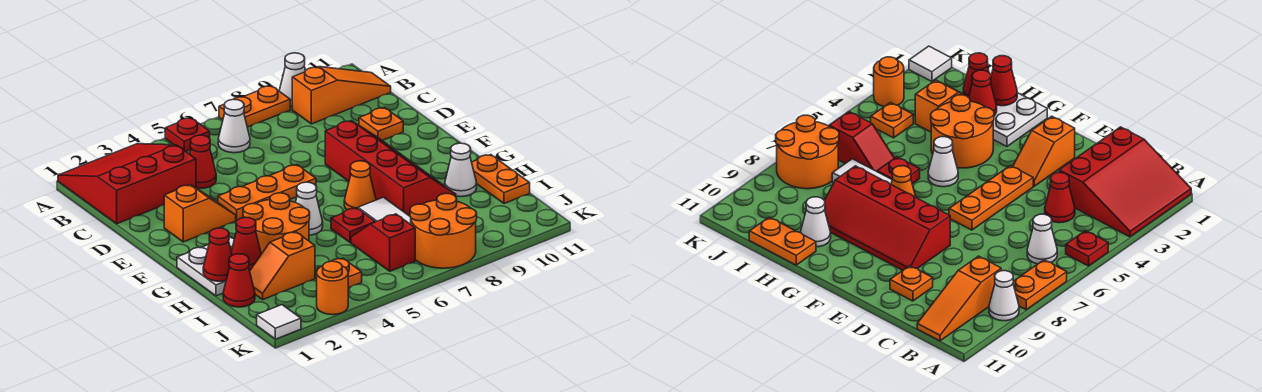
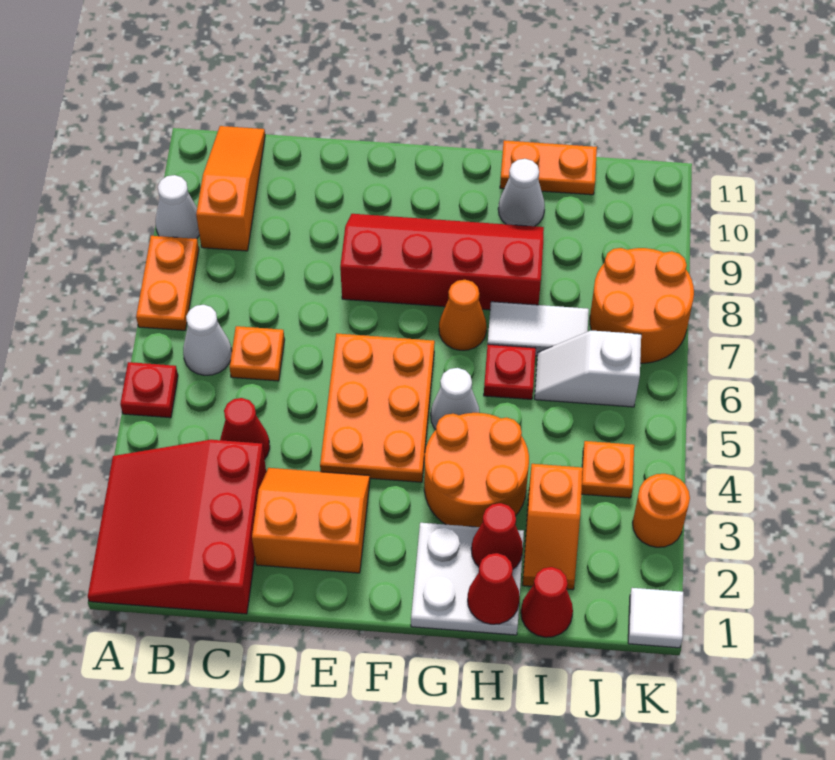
orange plate D10 level 1 -> orange plate C6 level 1
orange slope E2:E3 level 1 top 2 -> orange slope D2:E3 level 1 top 2
orange plate E4:E6 level 1 -> orange plate E4:F6 level 1
red slope I6:J6 level 1 top J -> white slope I6:J6 level 1 top J

